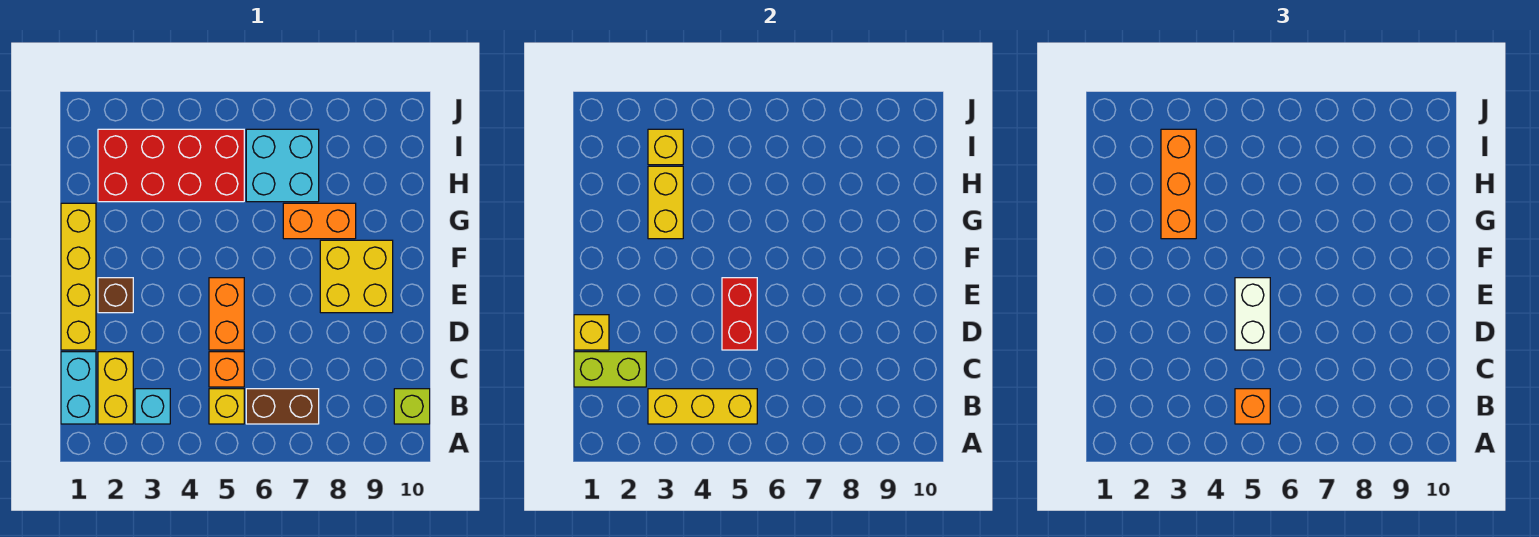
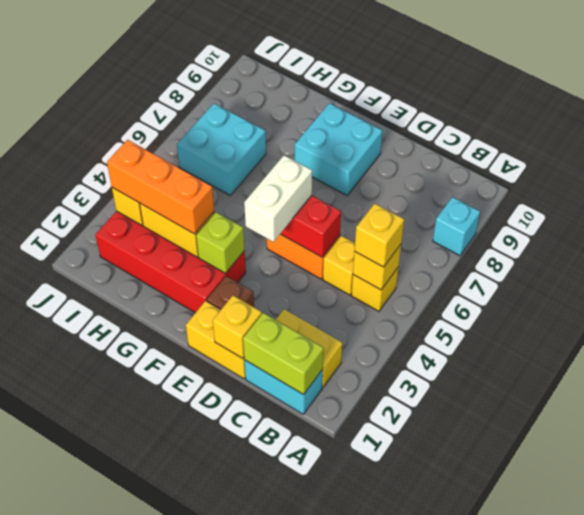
cyan brick B3 level 1 -> cyan brick A8 level 1
yellow brick B3:B5 level 2 -> yellow brick B5 level 2
orange brick B5 level 3 -> yellow brick B5 level 3
brown brick B6:B7 level 1 -> none
lime brick B10 level 1 -> lime brick F3 level 2
lime brick C1:C2 level 2 -> lime brick B1:C1 level 2
orange brick C5 level 1 -> yellow brick C5 level 1
yellow brick D1:G1 level 1 -> yellow brick D1:E1 level 1
white brick D5:E5 level 3 -> white brick E4:E5 level 3
yellow brick E8:F9 level 1 -> cyan brick E8:F9 level 1
orange brick G7:G8 level 1 -> none
red brick H2:I5 level 1 -> red brick F2:I3 level 1

